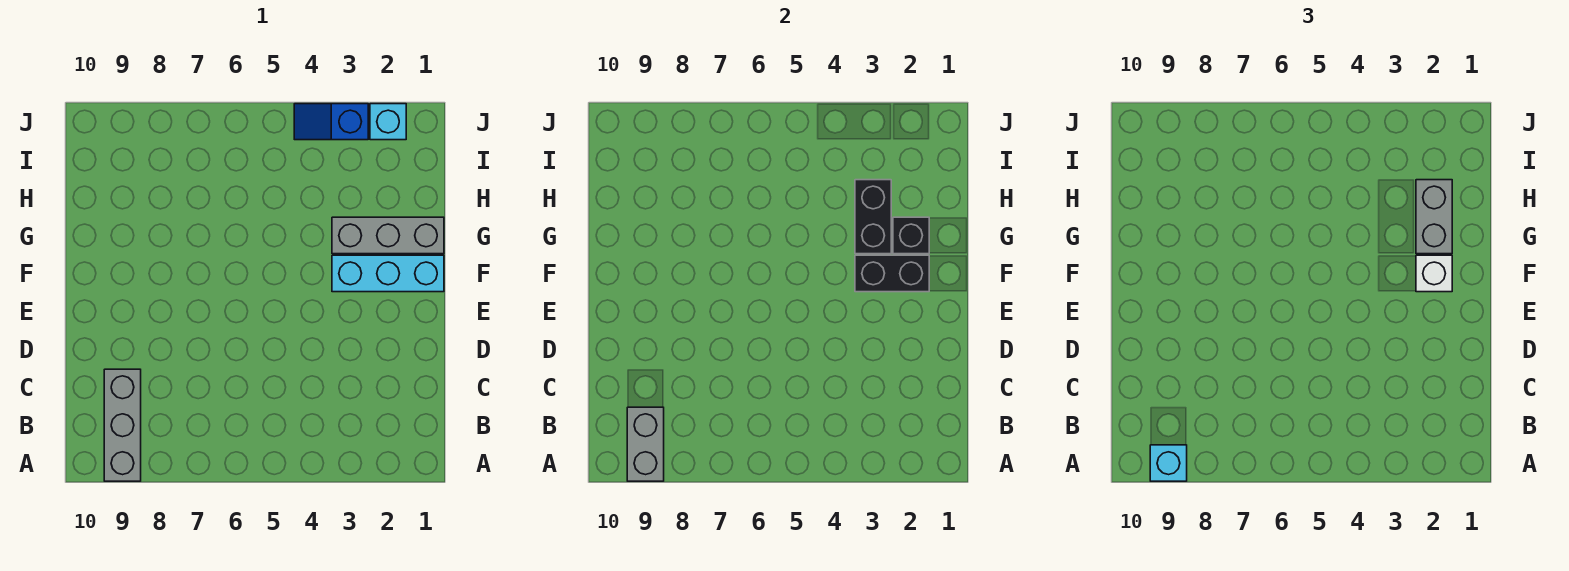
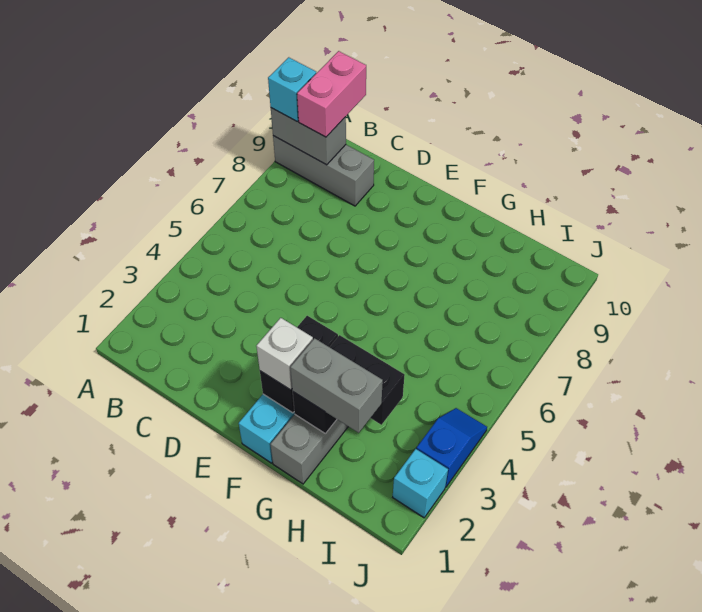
none -> pink brick B9:B10 level 3

